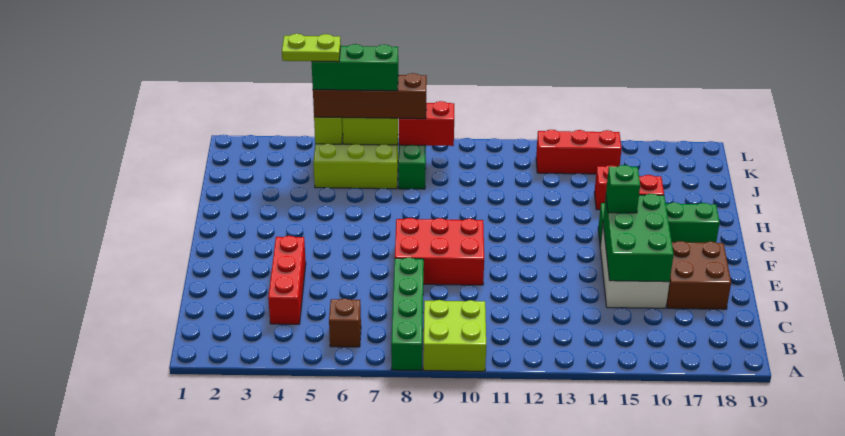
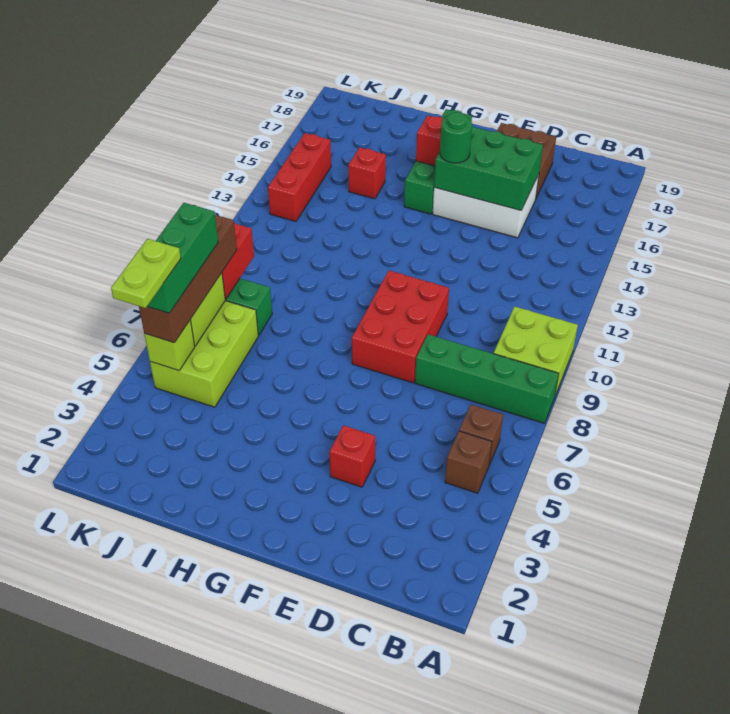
none -> brown brick B5 level 1
red brick C4:E4 level 1 -> red brick E4 level 1
green brick F15 level 3 -> green round brick F15 level 3

